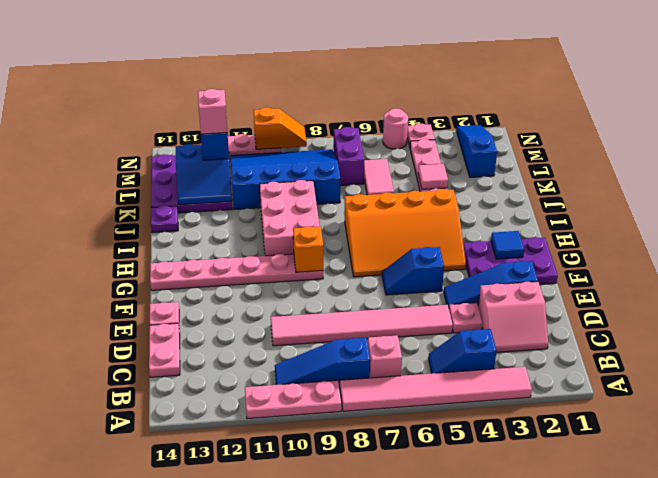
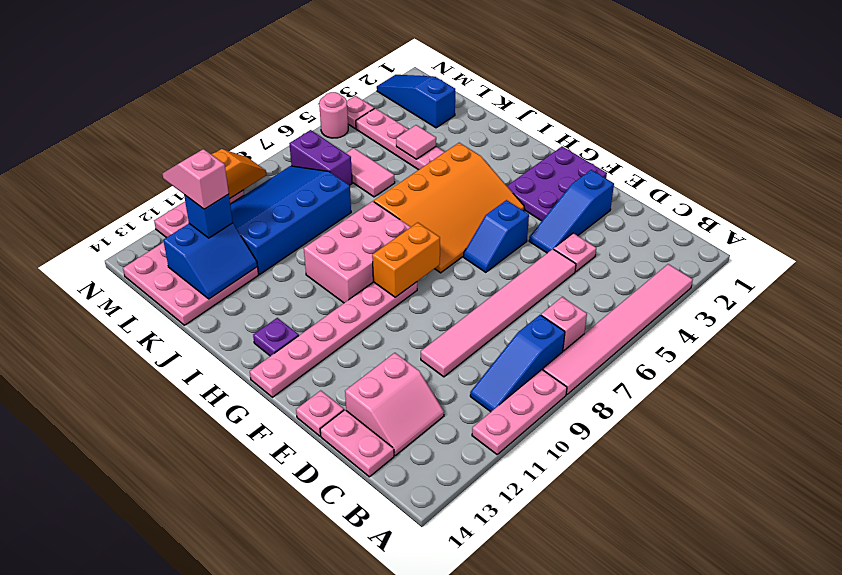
blue slope B4:B5 level 1 top 4 -> none
pink slope C2:D3 level 1 top D -> pink slope C12:D13 level 1 top D
blue tile G2 level 2 -> none
orange brick G9 level 2 -> orange brick G8:G9 level 2
pink brick H9:J10 level 1 -> pink brick H8:I10 level 1
purple plate J14 level 1 -> purple plate H13 level 1
purple plate K12:M14 level 1 -> pink plate K12:M14 level 1

